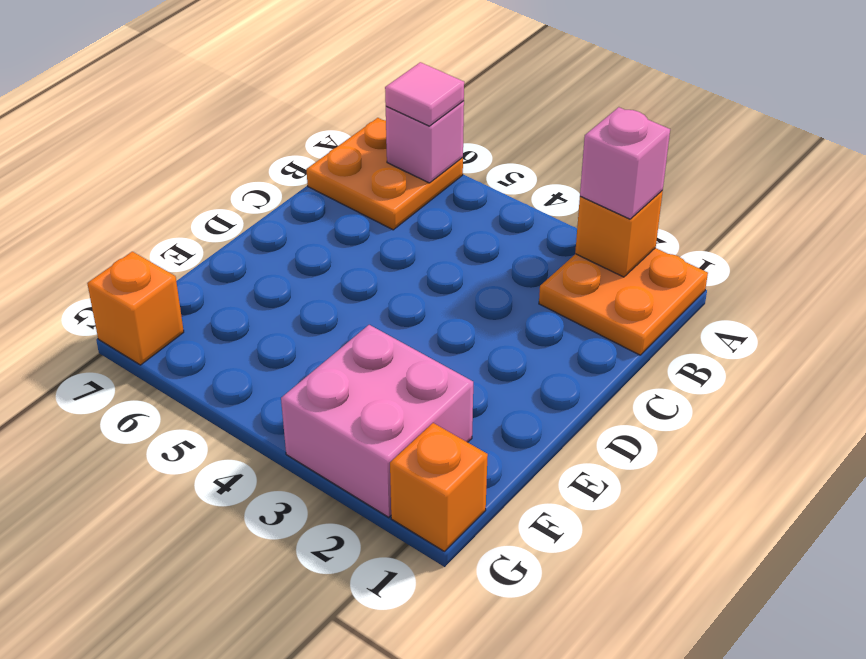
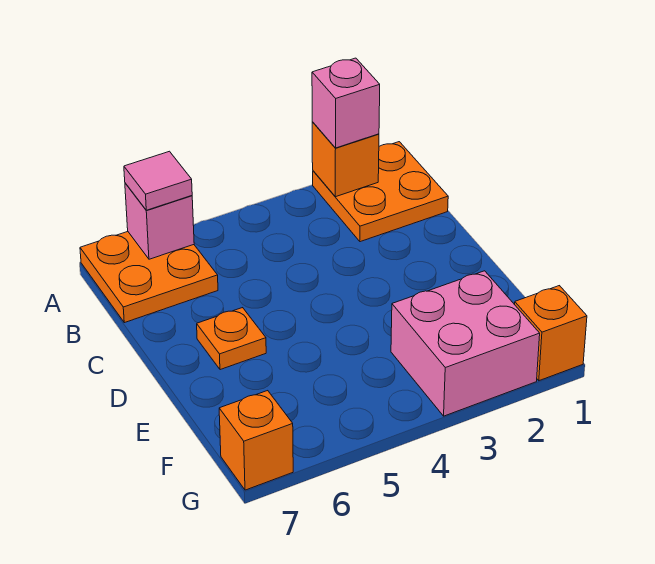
none -> orange plate D6 level 1

